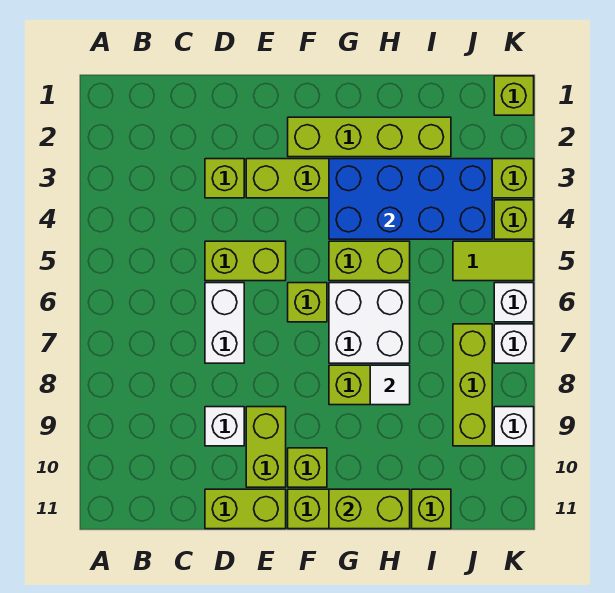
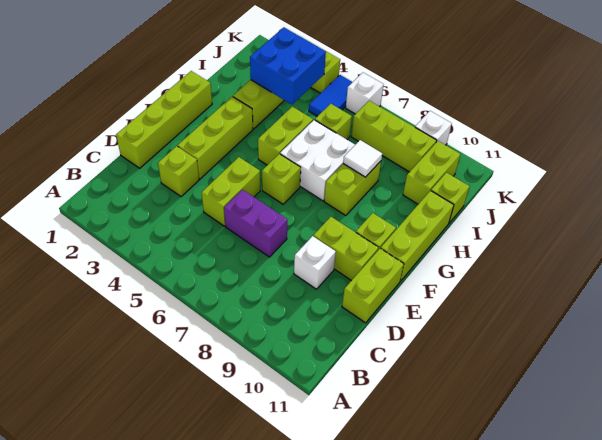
white brick D6:D7 level 1 -> purple brick D6:D7 level 1
lime brick F2:I2 level 1 -> lime brick D1:G1 level 1
blue brick G3:J4 level 2 -> blue brick I3:J4 level 2
lime brick G11:H11 level 2 -> lime brick I10:J10 level 1
lime tile J5:K5 level 1 -> blue tile J5:K5 level 1
lime brick K1 level 1 -> lime brick I6 level 1
white brick K7 level 1 -> none

